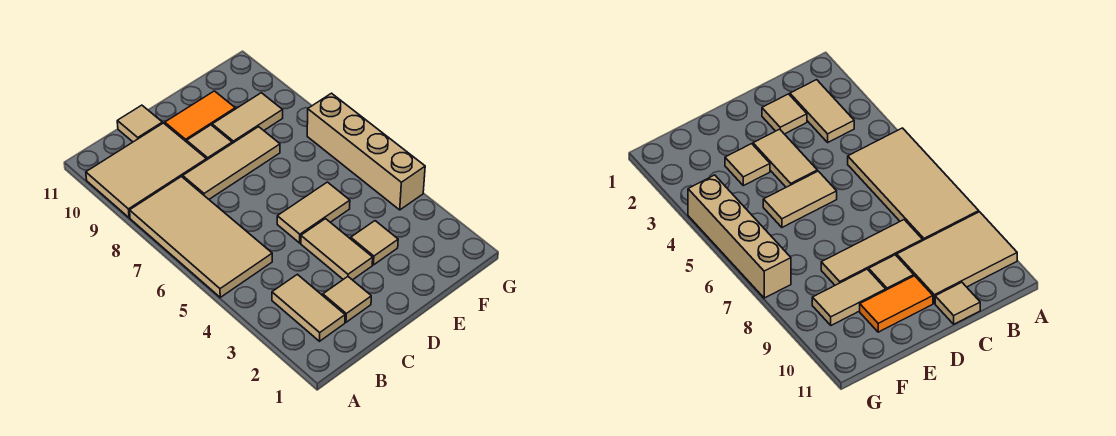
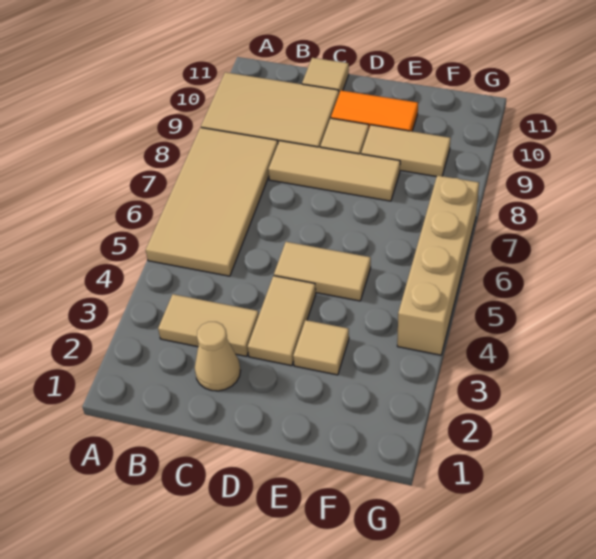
tan tile B2:B3 level 1 -> tan tile B3:C3 level 1
tan tile C2 level 1 -> tan cone C2 level 1

